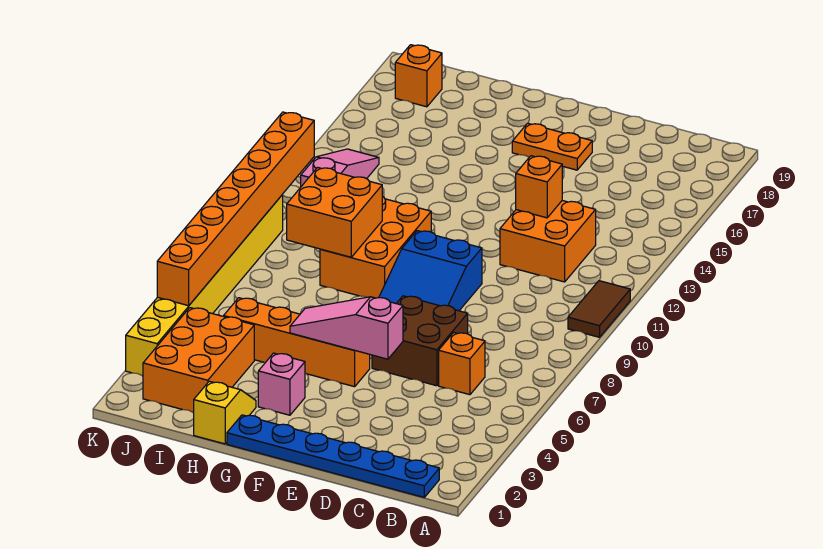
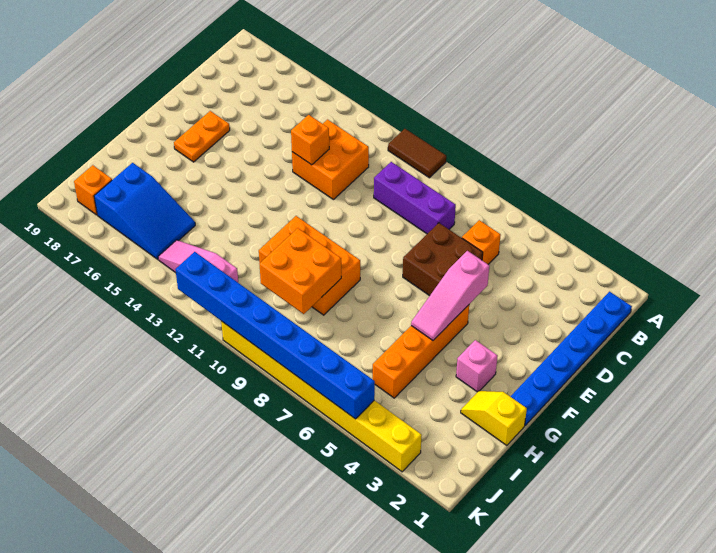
none -> purple brick C8:C10 level 1
blue slope E8:F10 level 1 top 10 -> blue slope I15:J17 level 1 top 17
orange brick I2:J4 level 1 -> none
orange brick K5:K12 level 2 -> blue brick K5:K12 level 2

